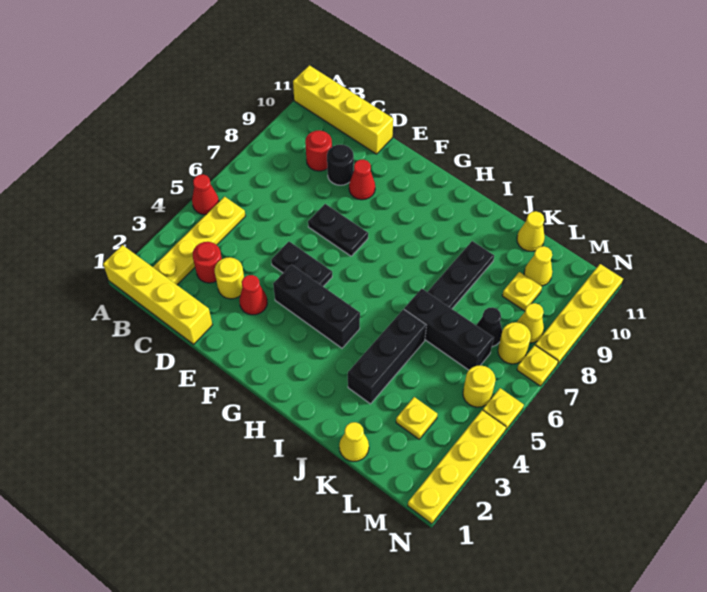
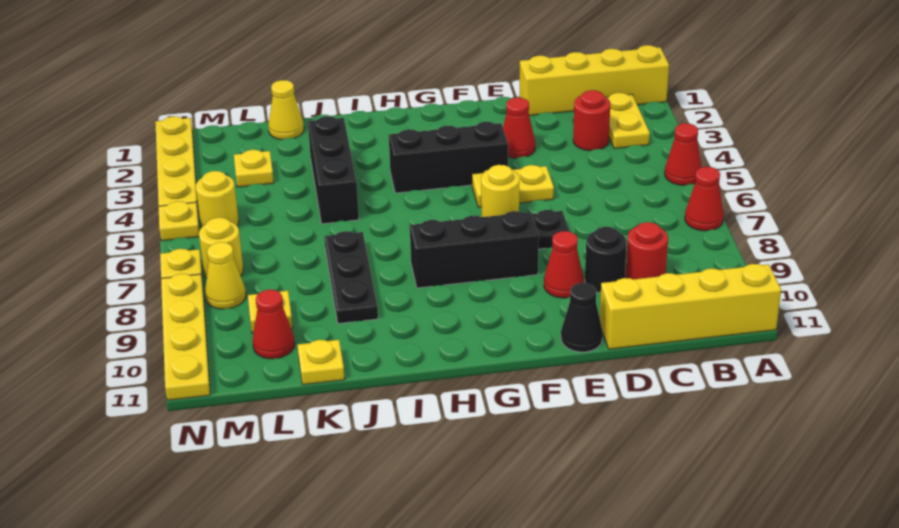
none -> red cone A7 level 1
yellow plate B2:B5 level 1 -> yellow plate B2:B3 level 1
yellow round brick D3 level 1 -> yellow round brick F6 level 1
black plate E5:F5 level 1 -> yellow plate E5:F5 level 1
black brick J6:L6 level 1 -> black brick F8:H8 level 1
yellow cone K11 level 1 -> yellow plate K11 level 1
black cone L7 level 1 -> black cone E11 level 1
yellow cone L10 level 1 -> red cone L10 level 1

